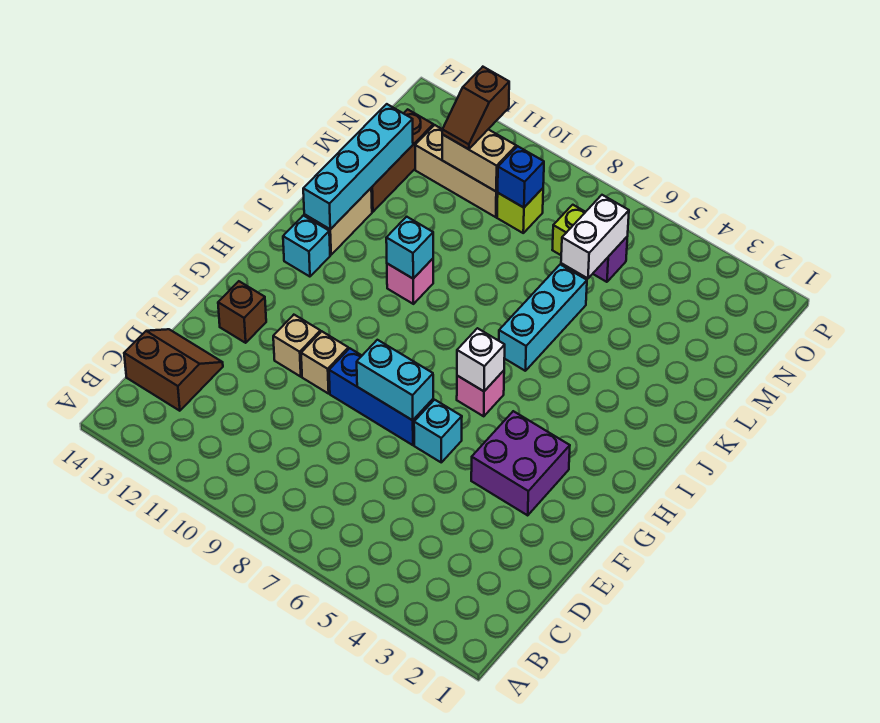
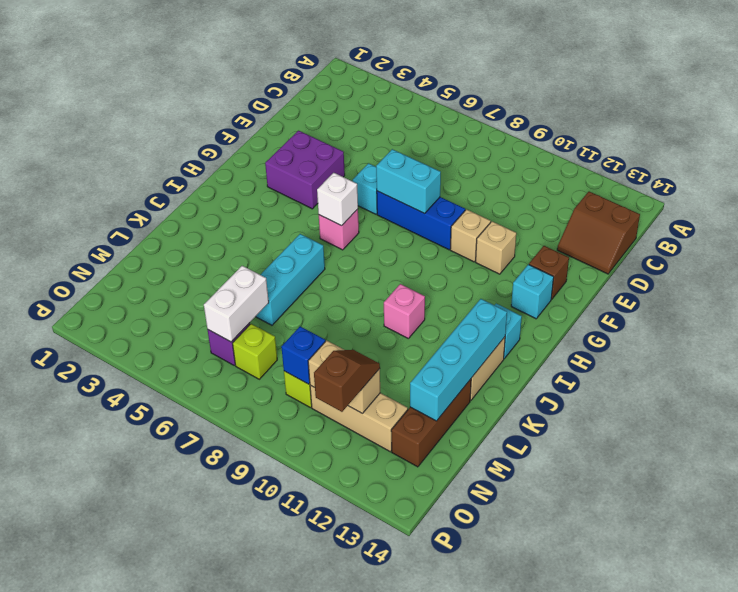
cyan brick J10 level 2 -> cyan brick G13 level 1

